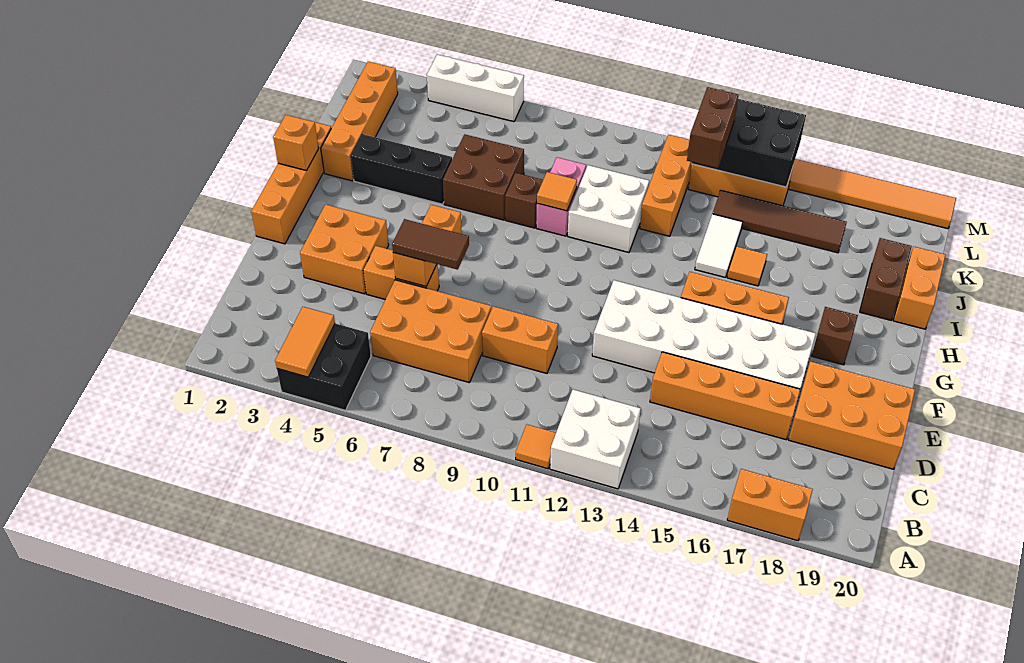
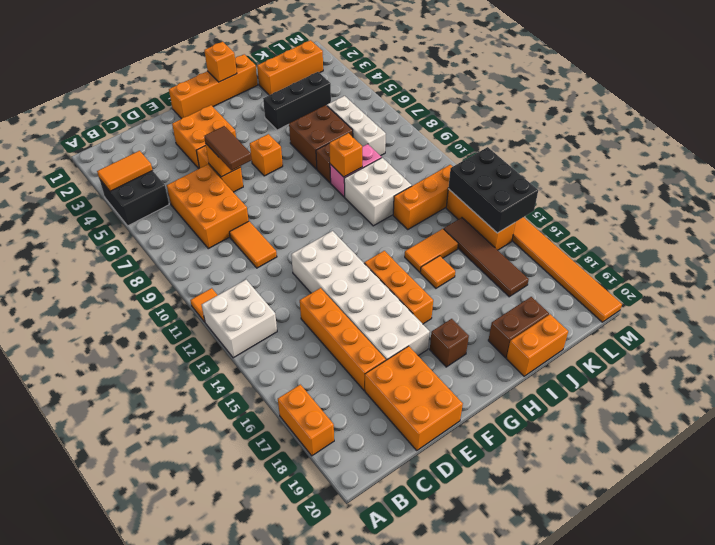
orange brick D9:D10 level 1 -> orange tile D9:D10 level 1
orange brick I2:L2 level 1 -> orange brick J2:L2 level 1
black brick I3:I5 level 1 -> black brick I4:K4 level 1
orange tile I9 level 2 -> orange brick I9 level 2
white tile I14:J14 level 1 -> orange tile I14:J14 level 1
brown brick K13:L13 level 3 -> none
white brick M4:M6 level 1 -> white brick K6:K8 level 1

